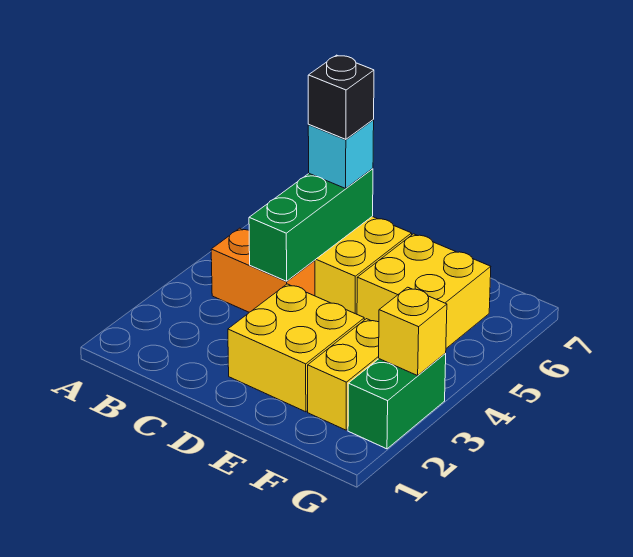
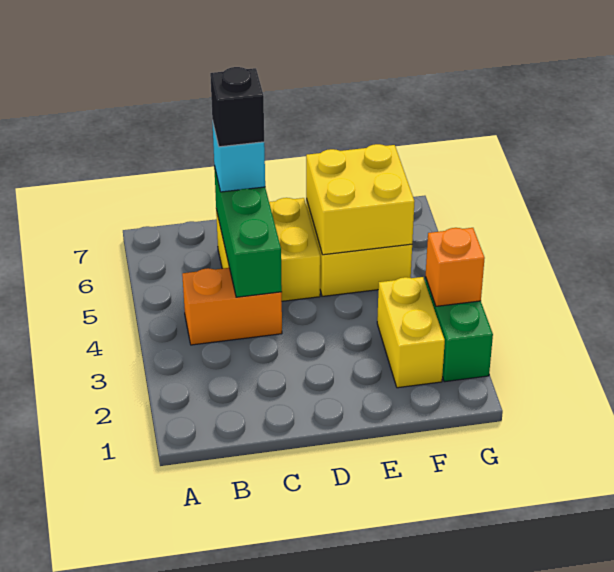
yellow brick D2:E3 level 1 -> yellow brick E5:F6 level 2
yellow brick G3 level 2 -> orange brick G3 level 2

